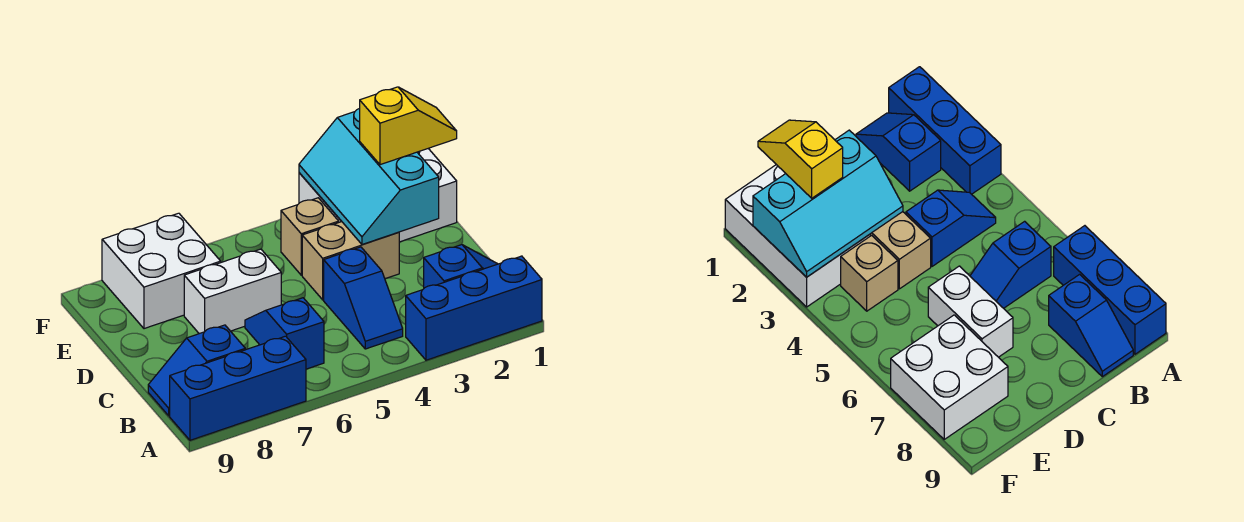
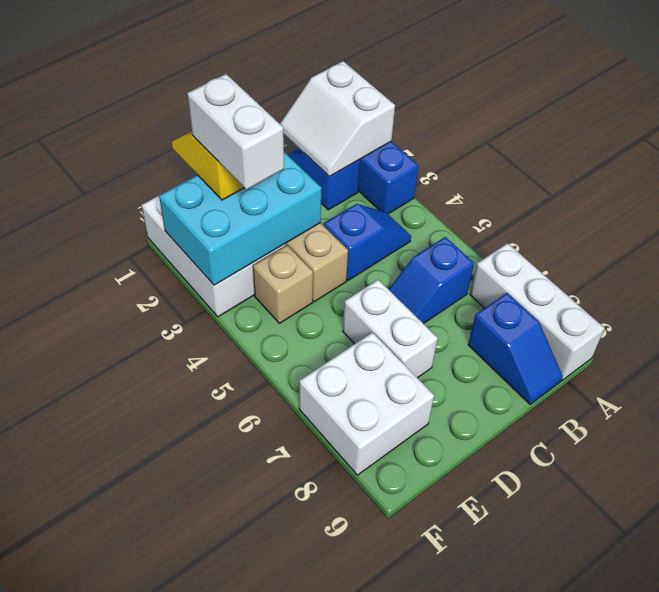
none -> white slope A1:B2 level 2 top A
blue brick A7:A9 level 1 -> white brick A7:A9 level 1
cyan slope D2:F3 level 2 top 2 -> cyan brick D2:F3 level 2
none -> white brick E2:E3 level 4

